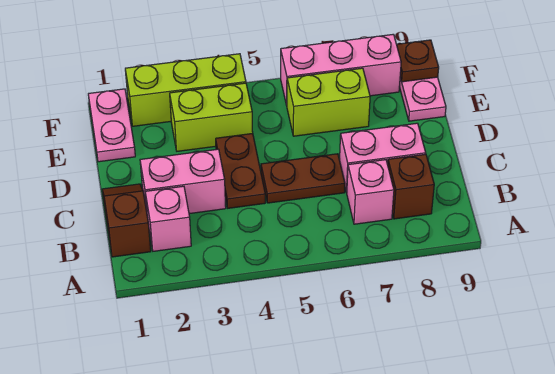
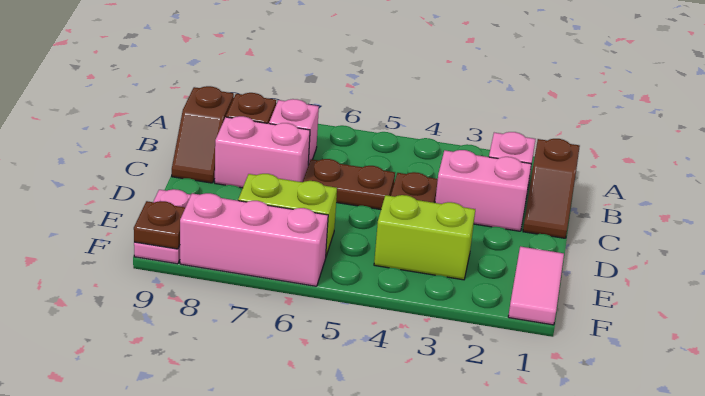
none -> brown slope B9:C9 level 1 top B
pink plate E1:F1 level 1 -> pink tile E1:F1 level 1
lime brick F2:F4 level 1 -> none

